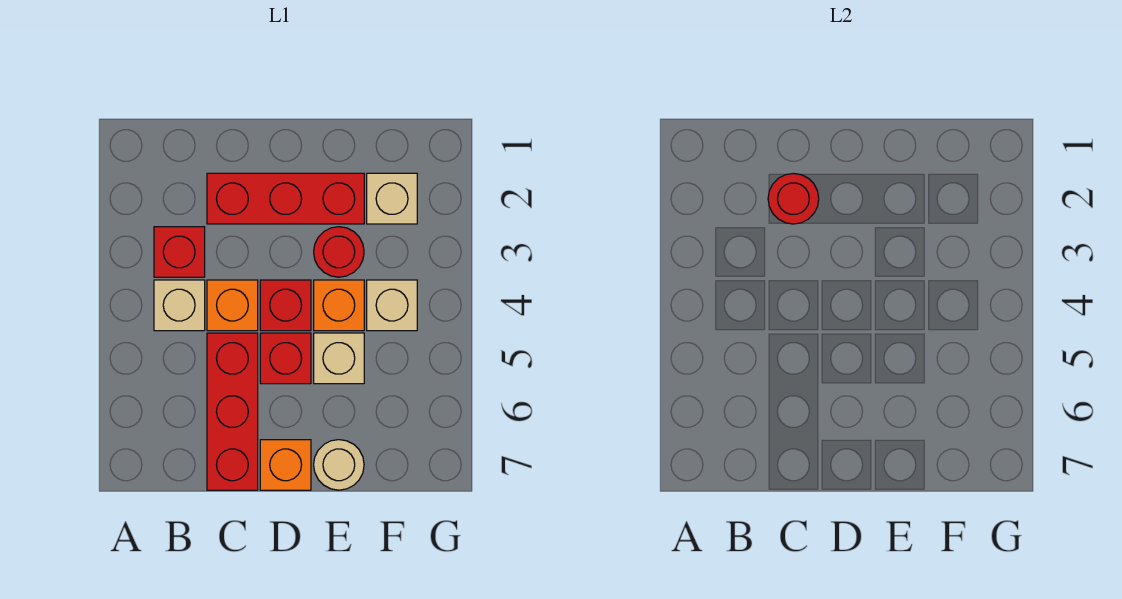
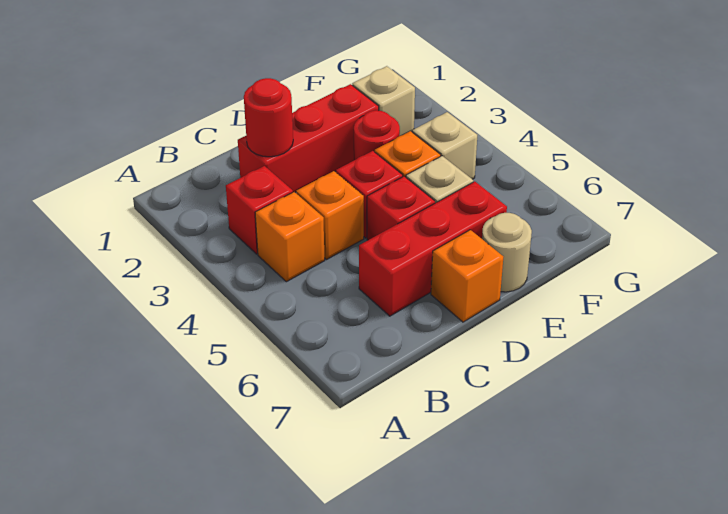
tan brick B4 level 1 -> orange brick B4 level 1
red brick C5:C7 level 1 -> red brick C6:E6 level 1

